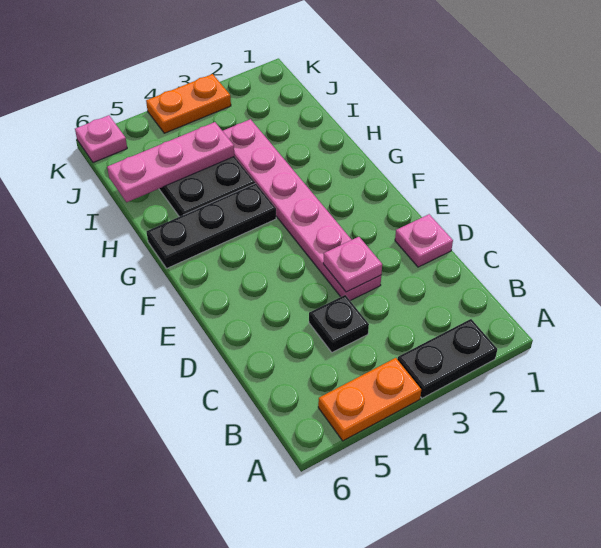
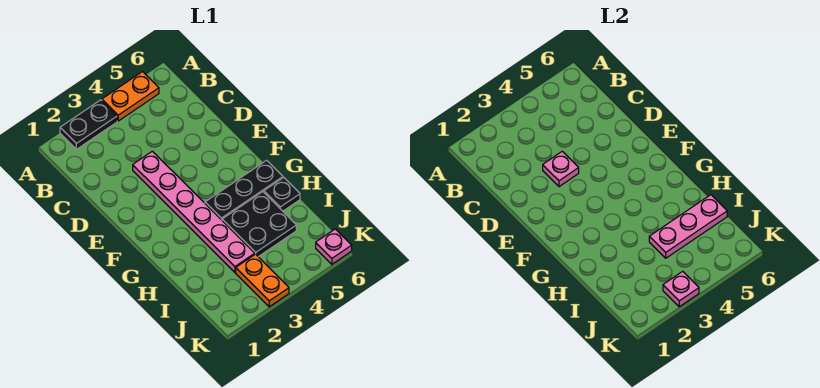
black plate C4 level 1 -> black plate H6 level 1
pink plate D1 level 1 -> pink plate K3 level 2
orange plate K3:K4 level 1 -> orange plate J3:K3 level 1

